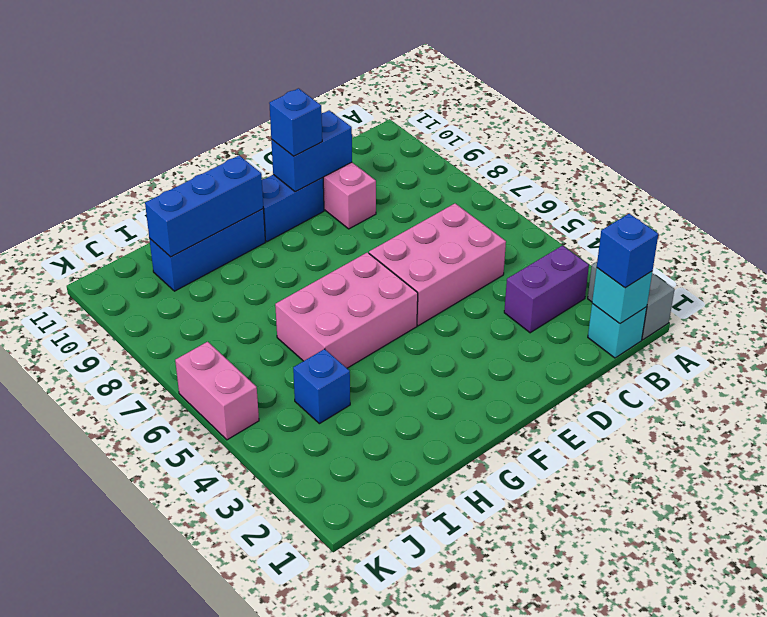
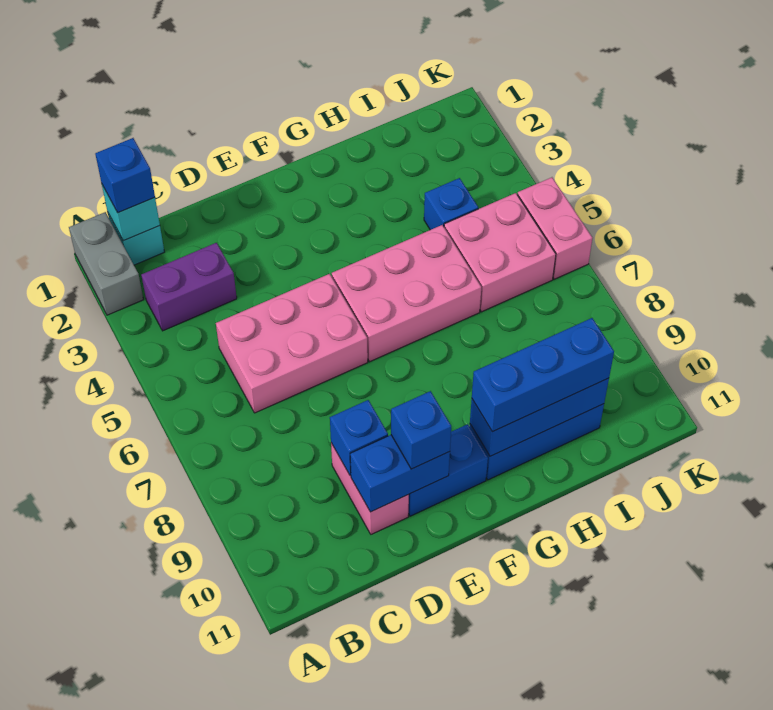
none -> blue brick D9 level 2
none -> blue brick G10:I10 level 3
none -> pink brick I5:J6 level 1

